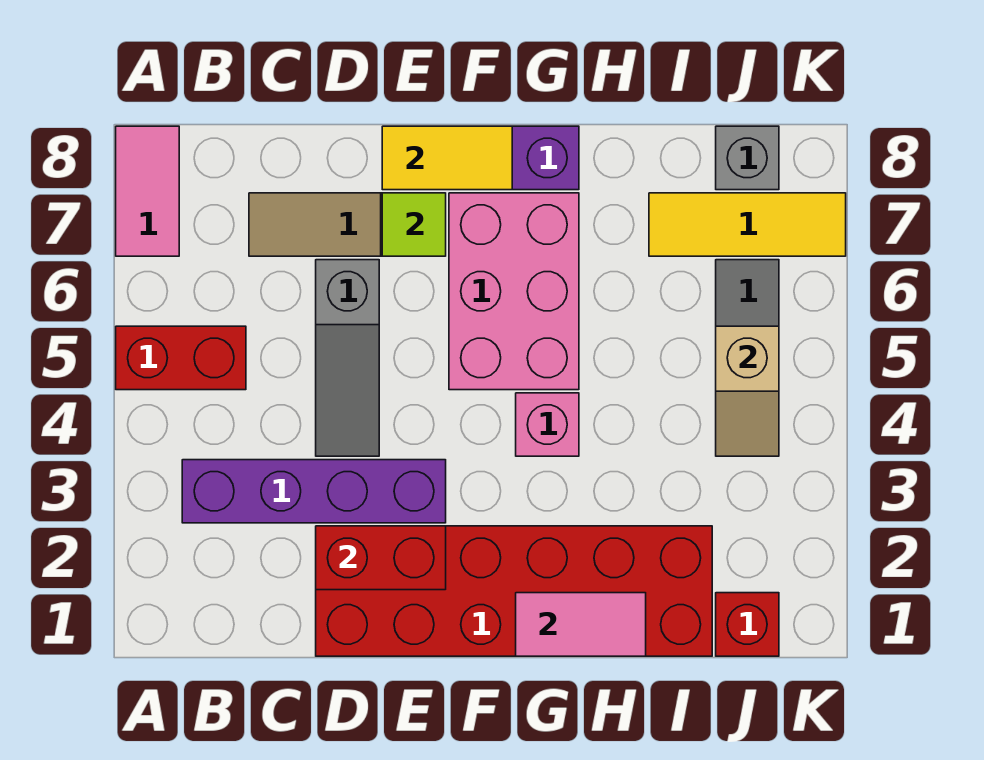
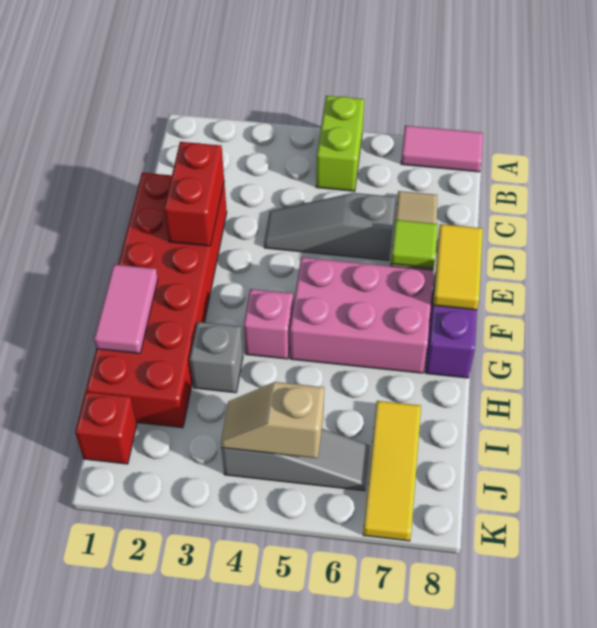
red brick A5:B5 level 1 -> lime brick A5:B5 level 1
purple brick B3:E3 level 1 -> none
grey brick J8 level 1 -> grey brick H3 level 1

